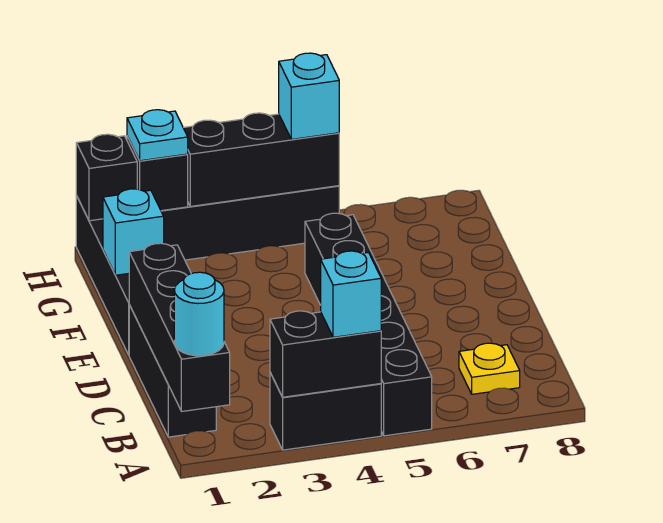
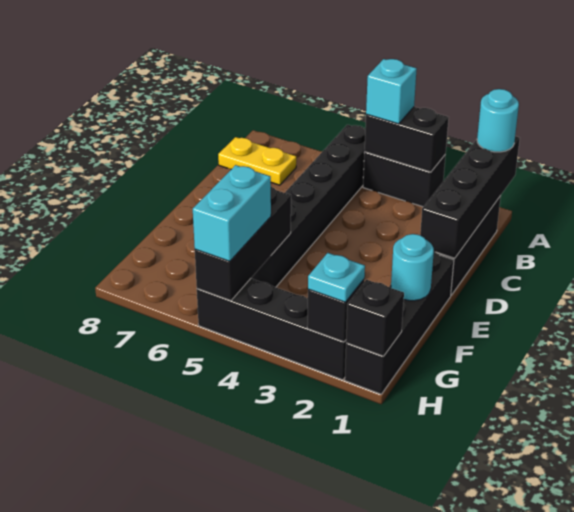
yellow plate B7 level 1 -> yellow plate B7:B8 level 1
cyan brick F1 level 2 -> cyan round brick F1 level 2
black brick H3:H5 level 2 -> black brick F5:H5 level 2
cyan brick H5 level 3 -> cyan brick G5:H5 level 3

